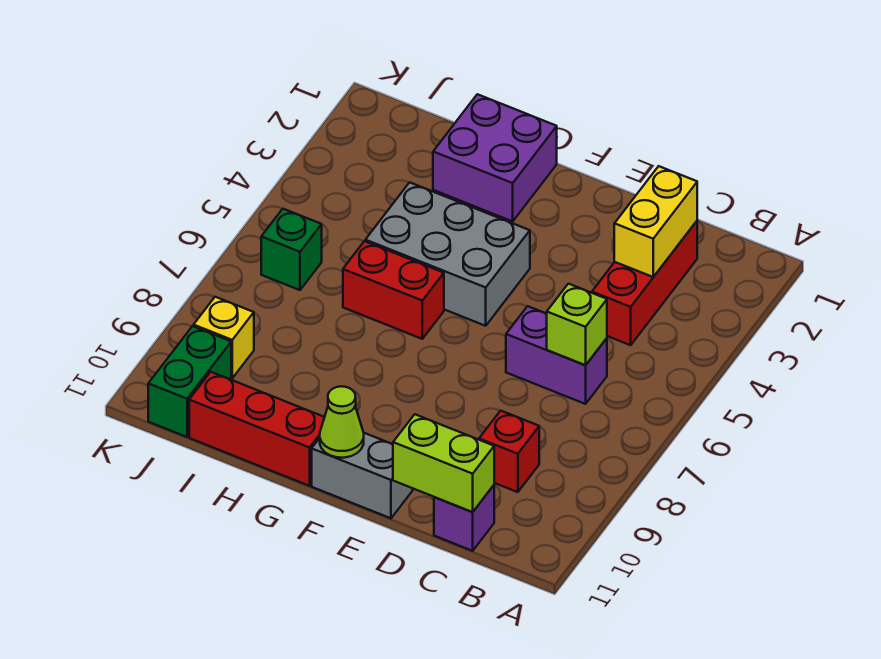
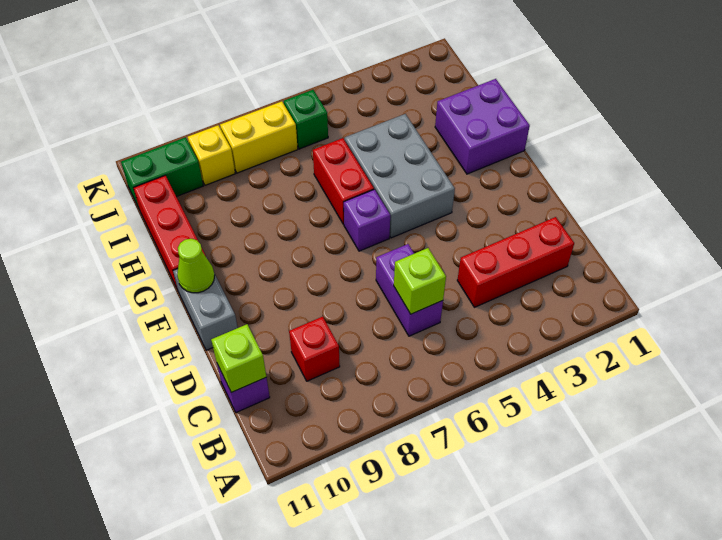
yellow brick C2:C3 level 2 -> yellow brick J7:J8 level 1
lime brick C11:D11 level 2 -> lime brick C11 level 2
none -> purple brick F6 level 1

